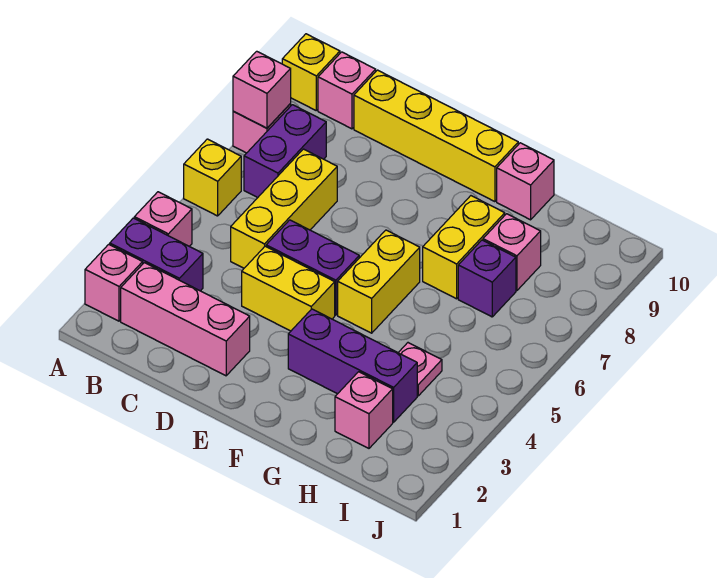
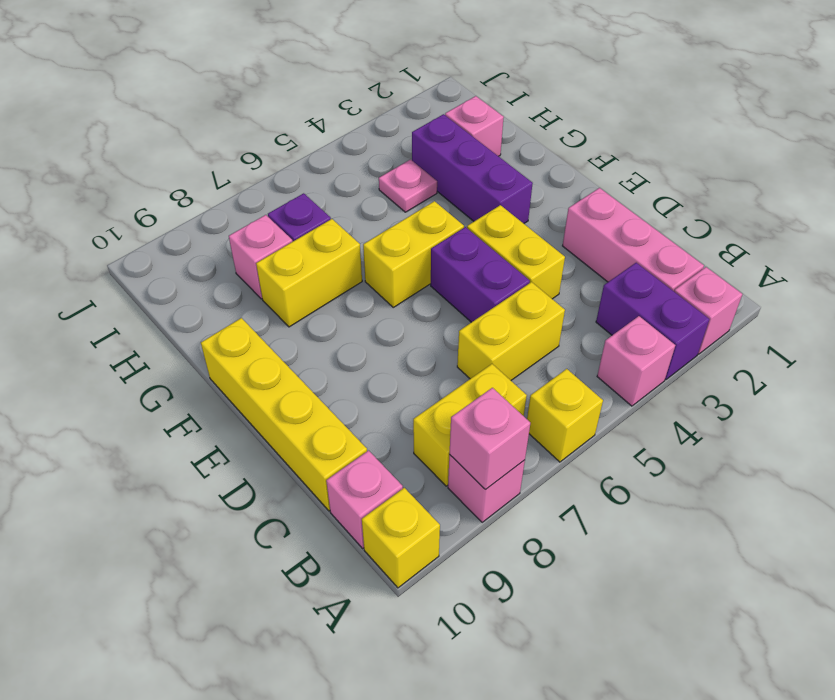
purple brick B7:B8 level 1 -> yellow brick B7:B8 level 1
yellow brick C5:C7 level 1 -> yellow brick C5:C6 level 1
pink brick G10 level 1 -> none

